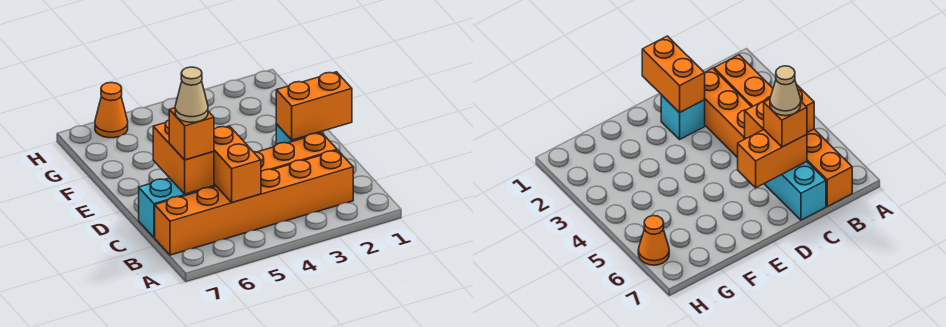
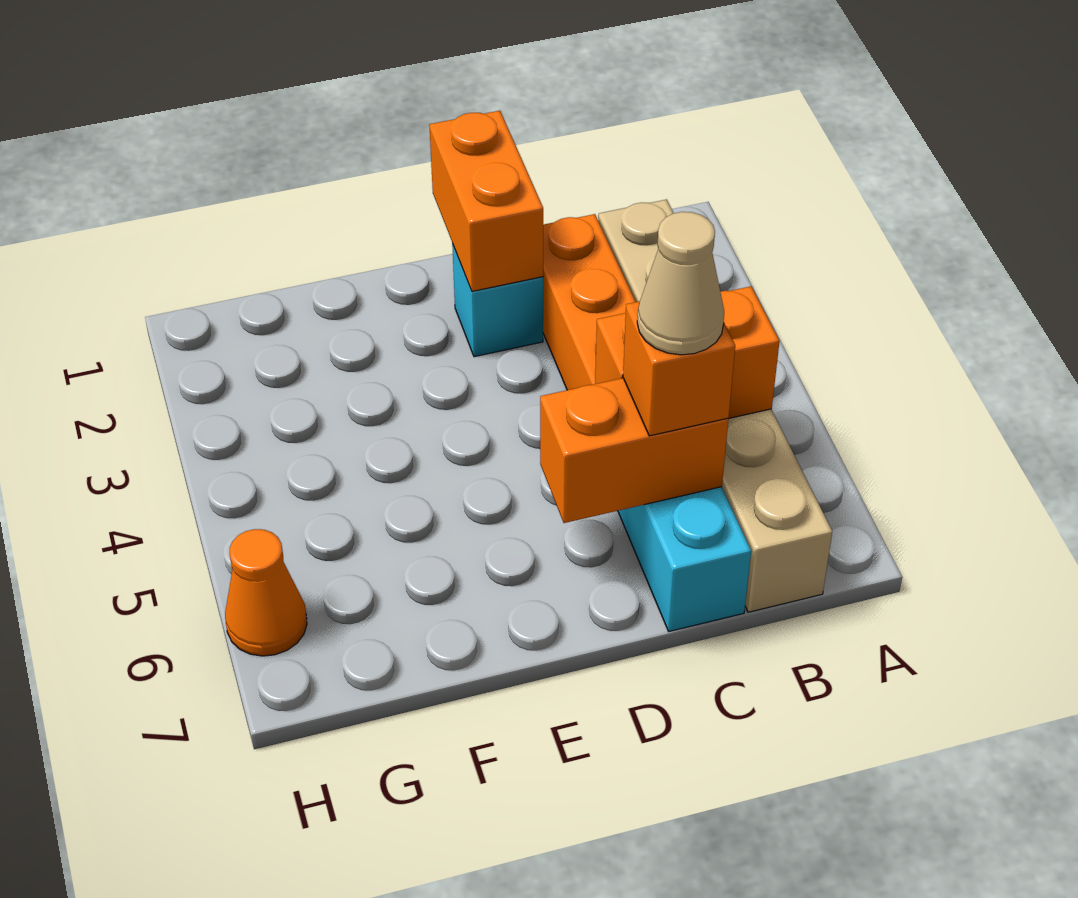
orange brick B2:B7 level 1 -> tan brick B2:B7 level 1

